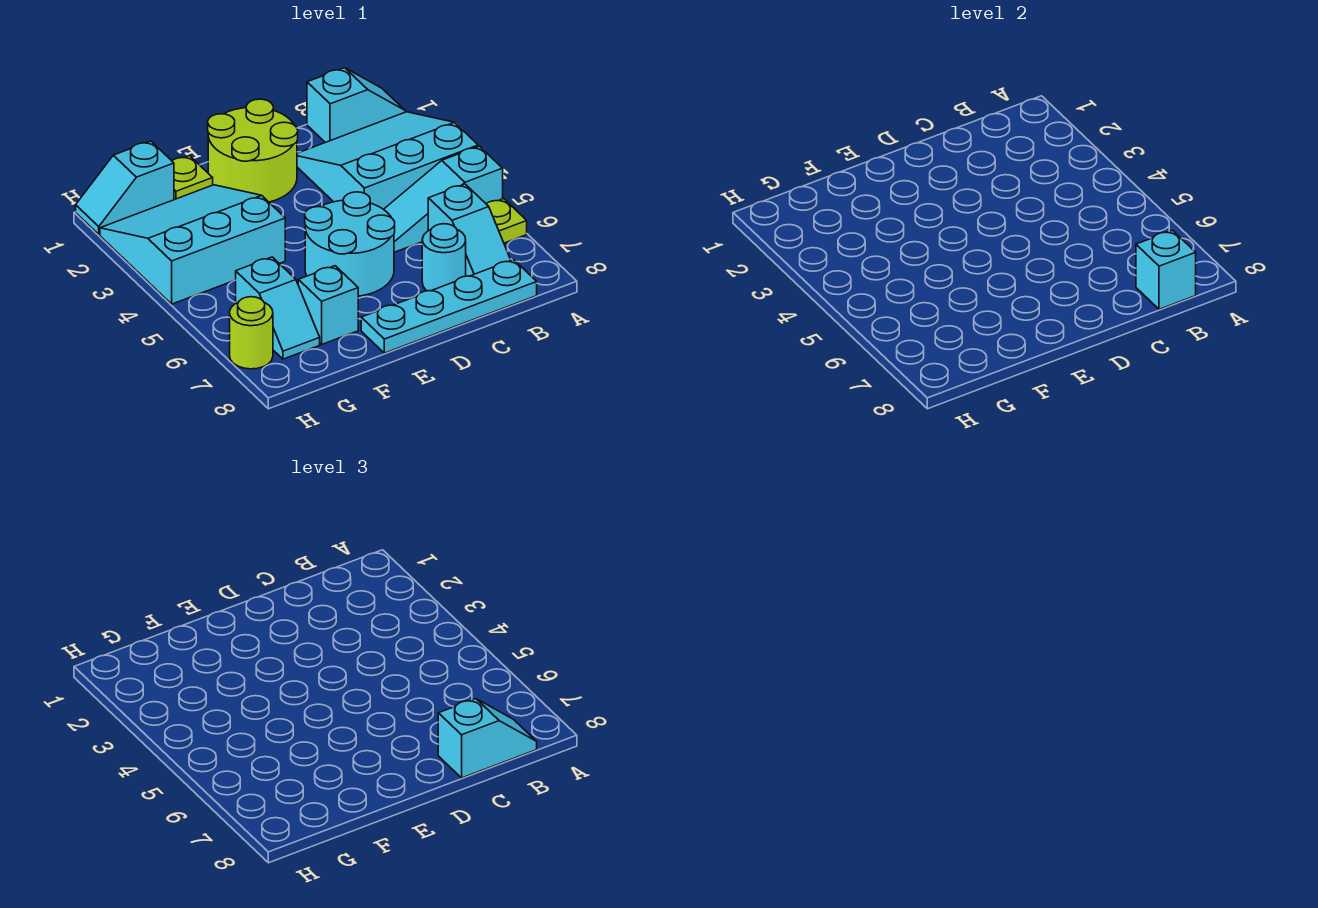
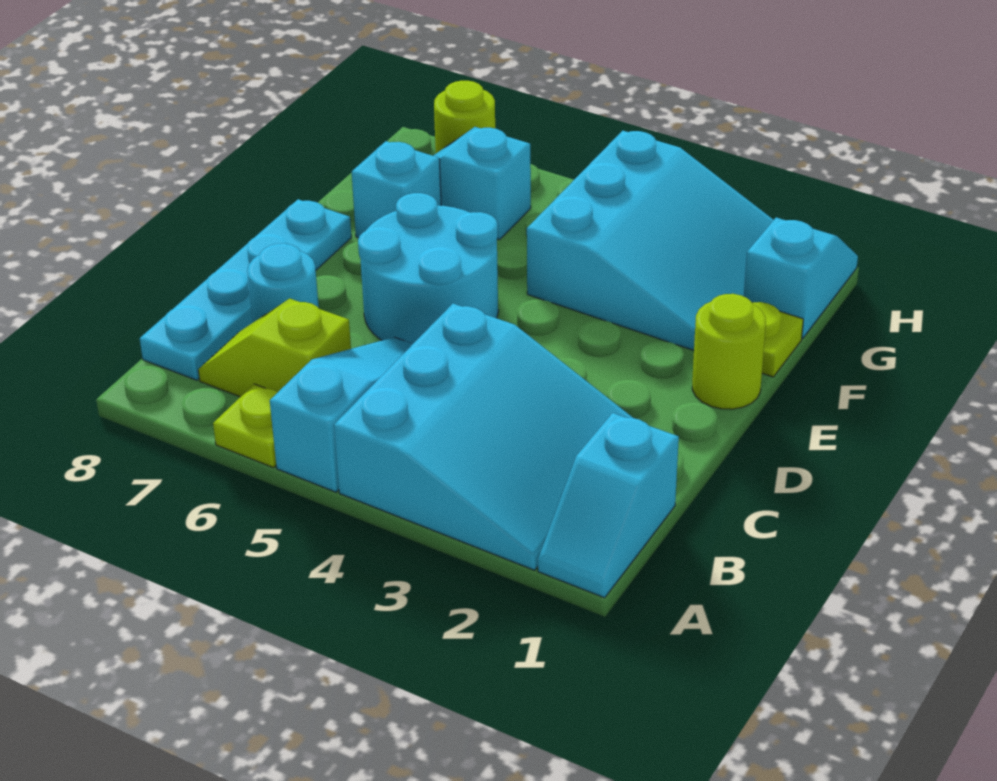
cyan slope B6:B7 level 1 top 6 -> lime slope B6:B7 level 1 top 6
cyan brick B8 level 2 -> none
cyan slope B8:C8 level 3 top C -> none
lime round brick D1:E2 level 1 -> lime round brick E1 level 1

